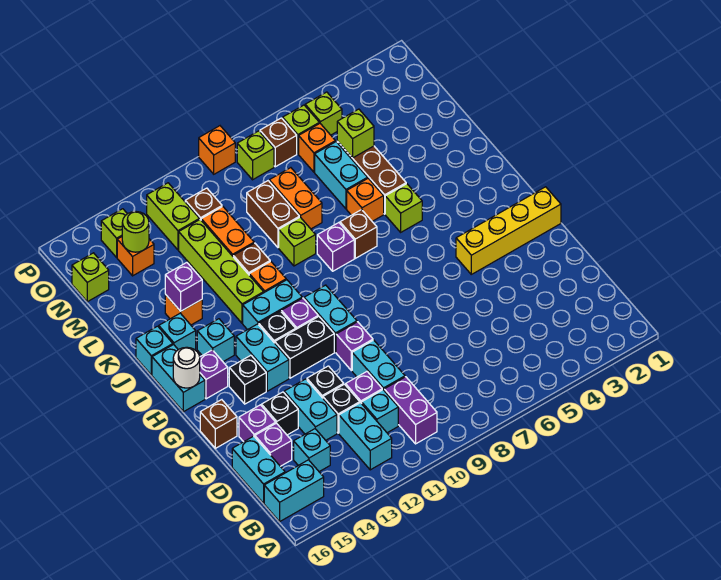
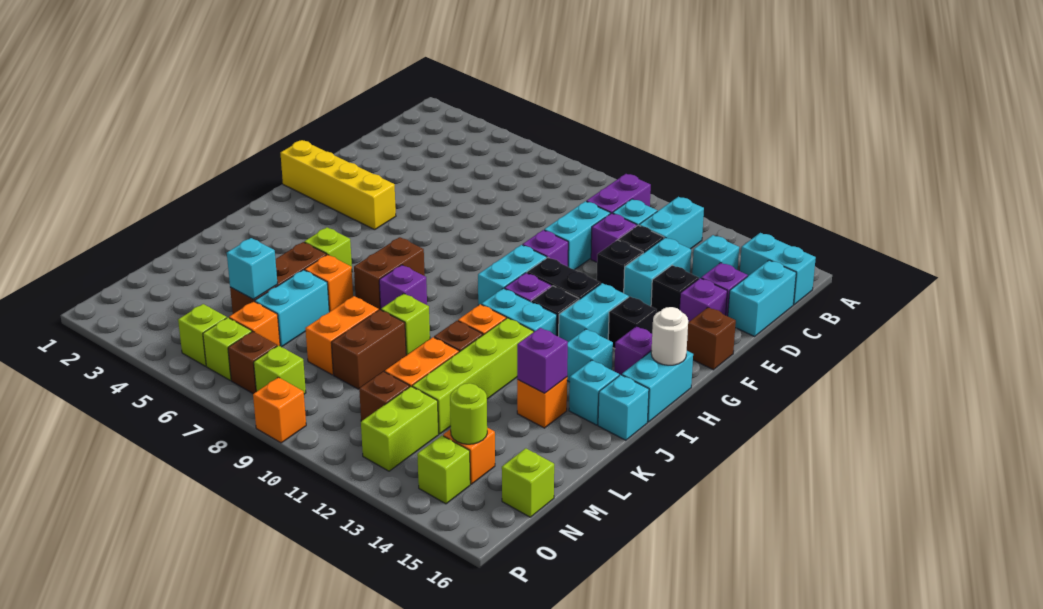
brown brick J7 level 1 -> brown brick I7:J7 level 1
lime brick M5 level 2 -> cyan brick M5 level 2

